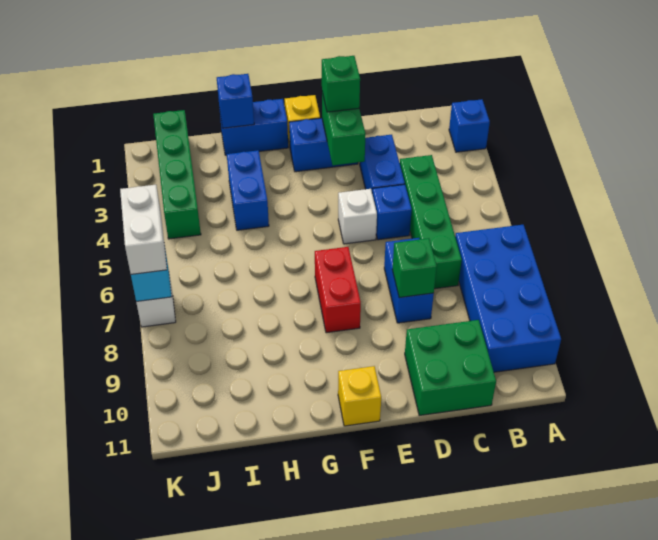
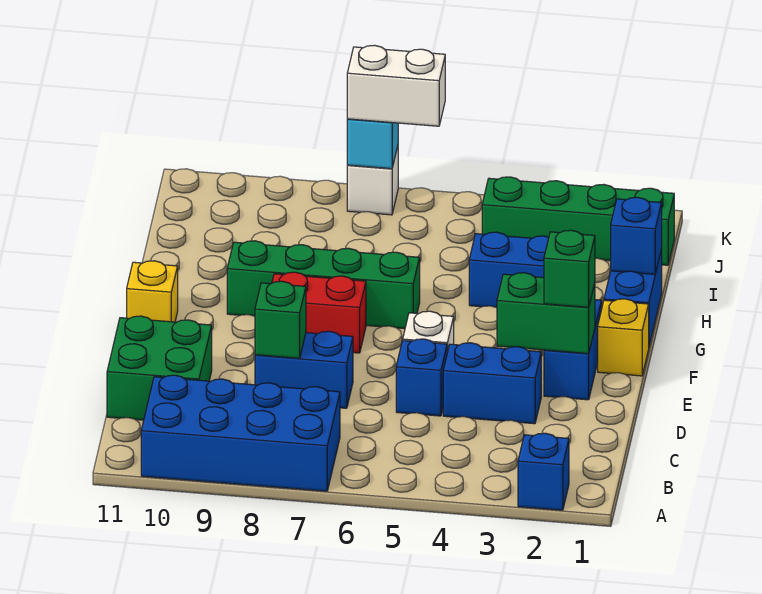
green brick C4:C7 level 1 -> green brick G6:G9 level 1

